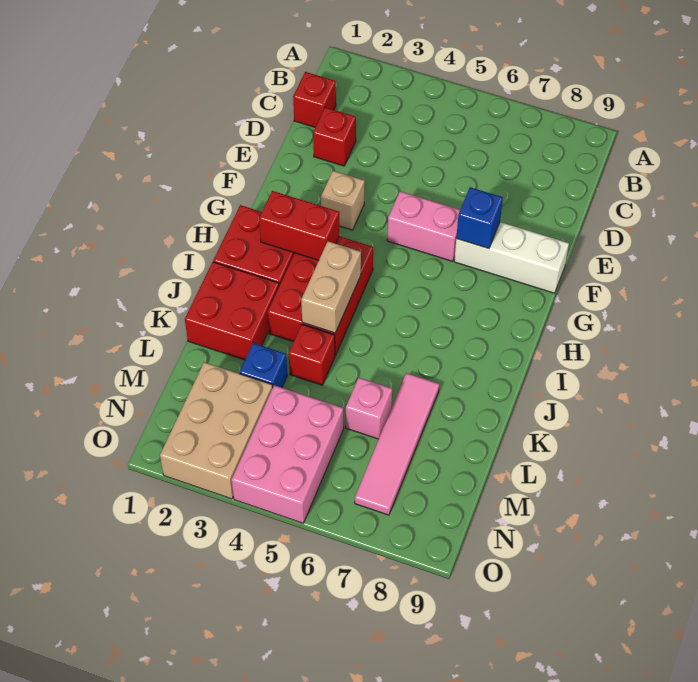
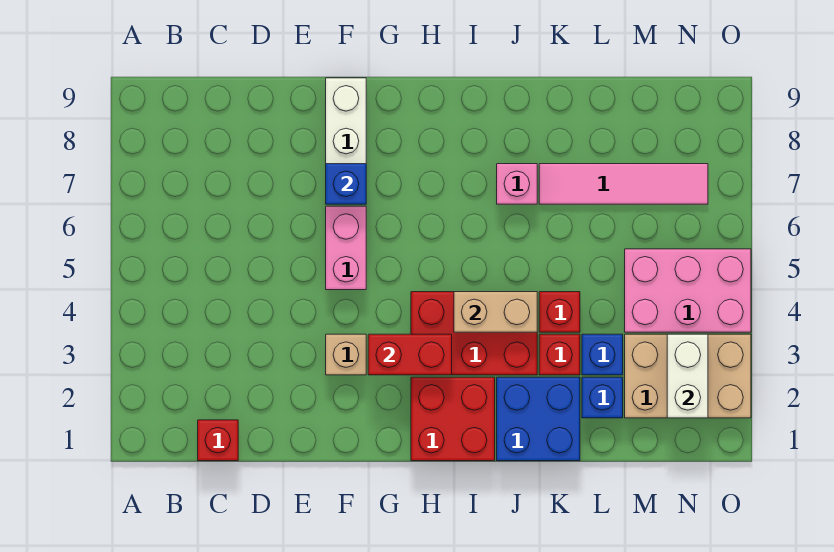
red brick D2 level 1 -> red brick K3 level 1
red brick H2:H3 level 2 -> red brick G3:H3 level 2
red brick J1:K2 level 1 -> blue brick J1:K2 level 1
none -> blue brick L2 level 1
pink brick L6 level 1 -> pink brick J7 level 1
none -> white brick N2:N3 level 2

